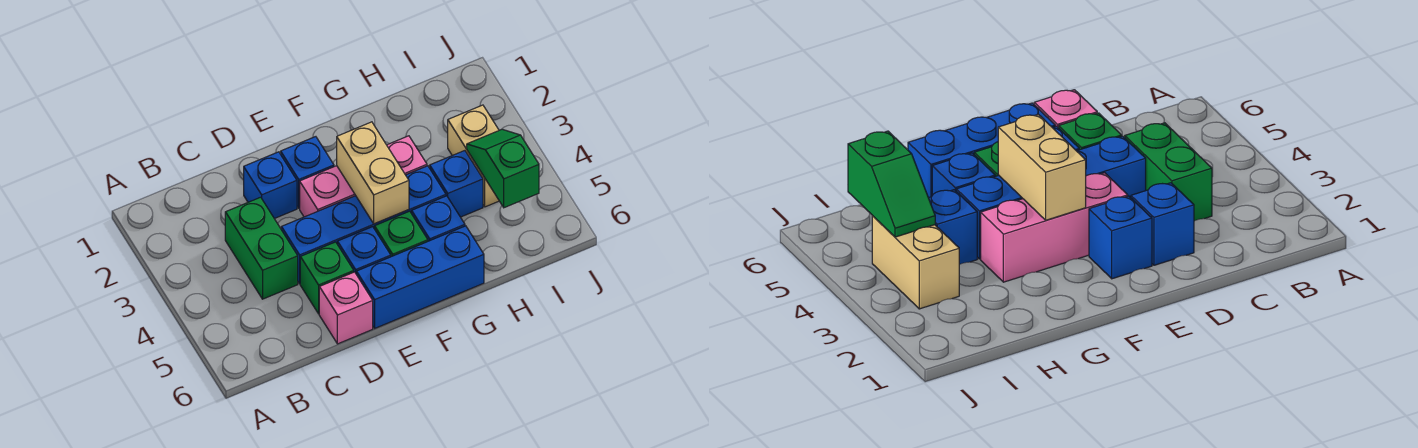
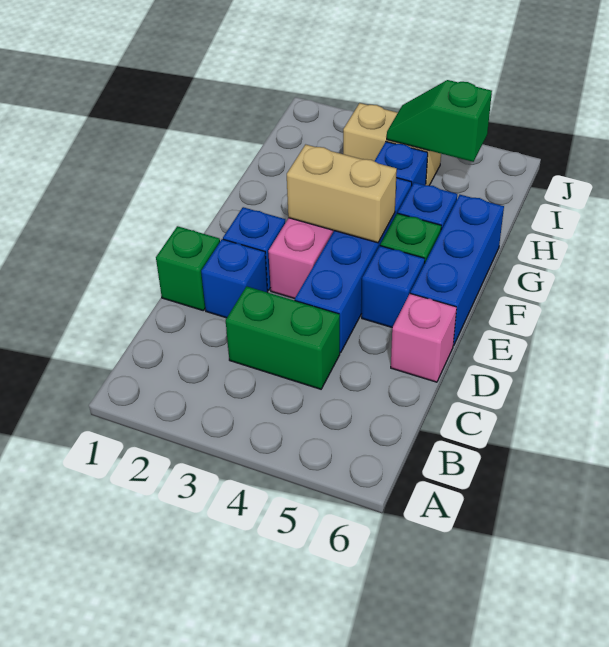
green brick D5 level 1 -> green brick D1 level 1

